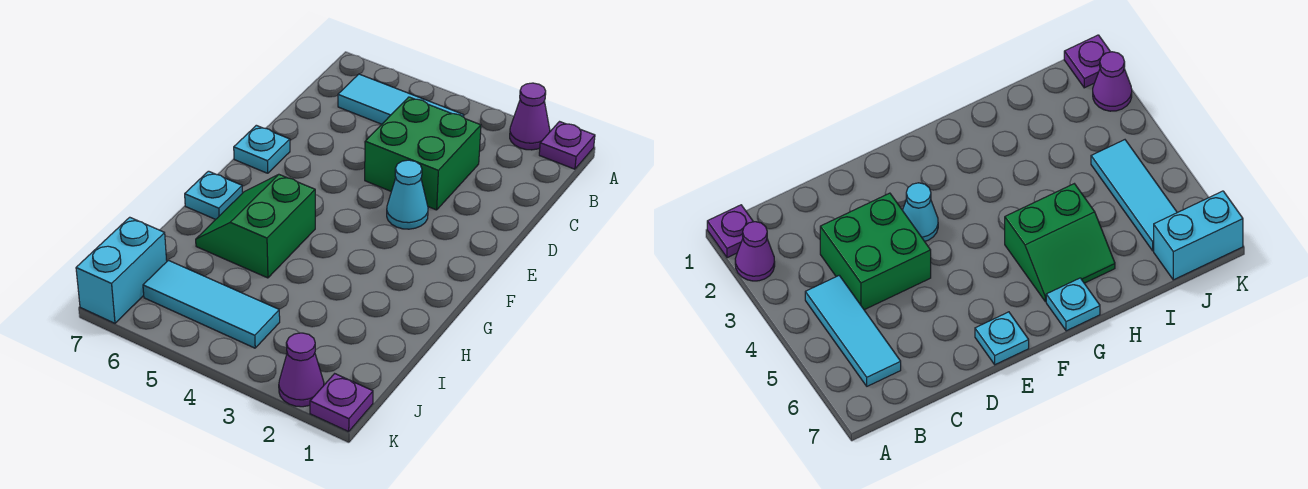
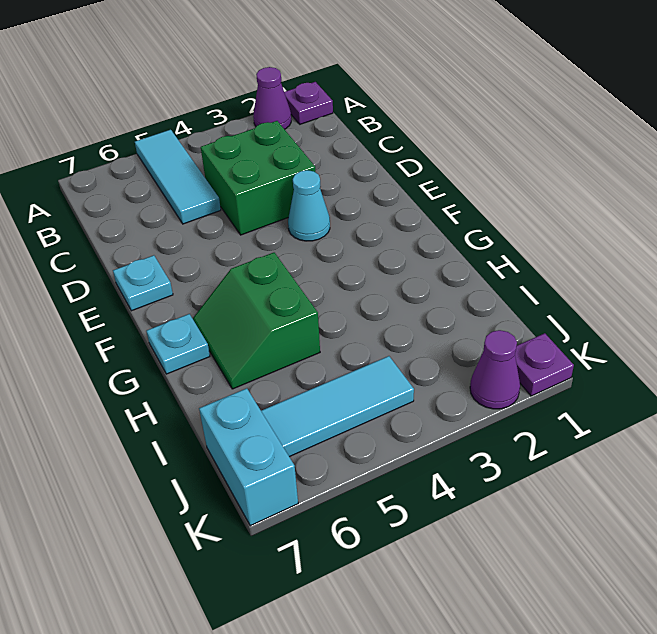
cyan tile B4:B6 level 1 -> cyan tile A5:C5 level 1

